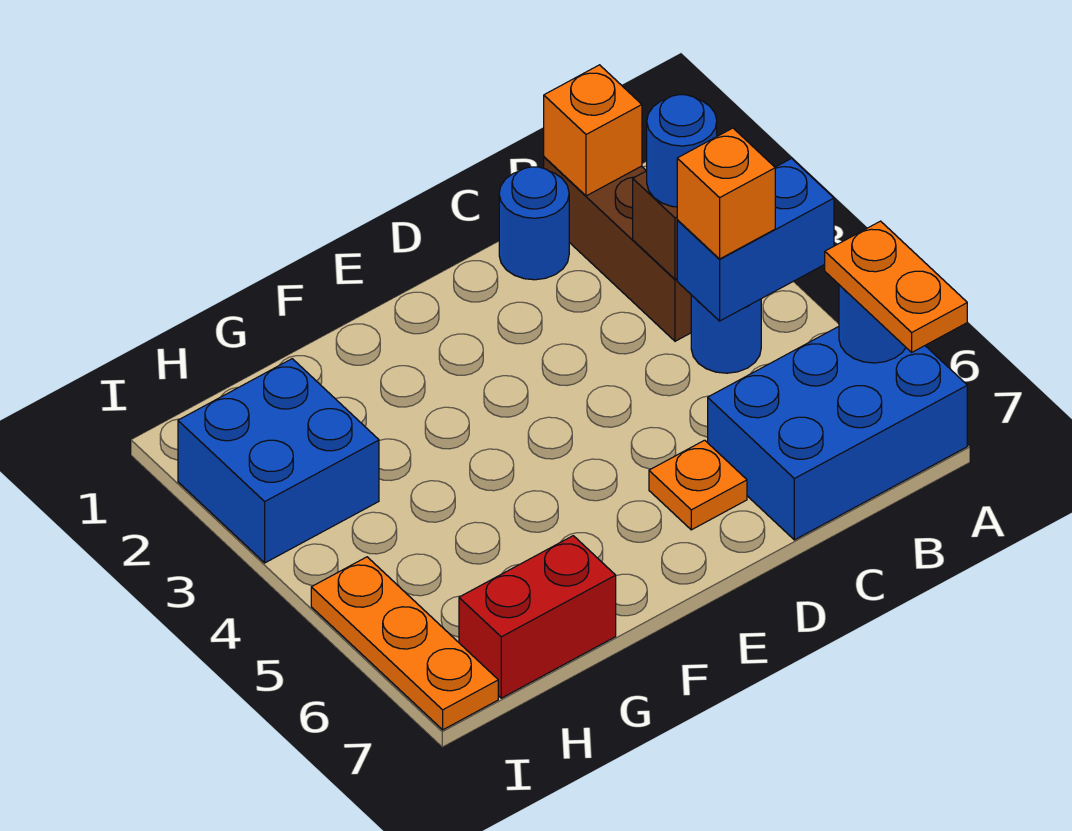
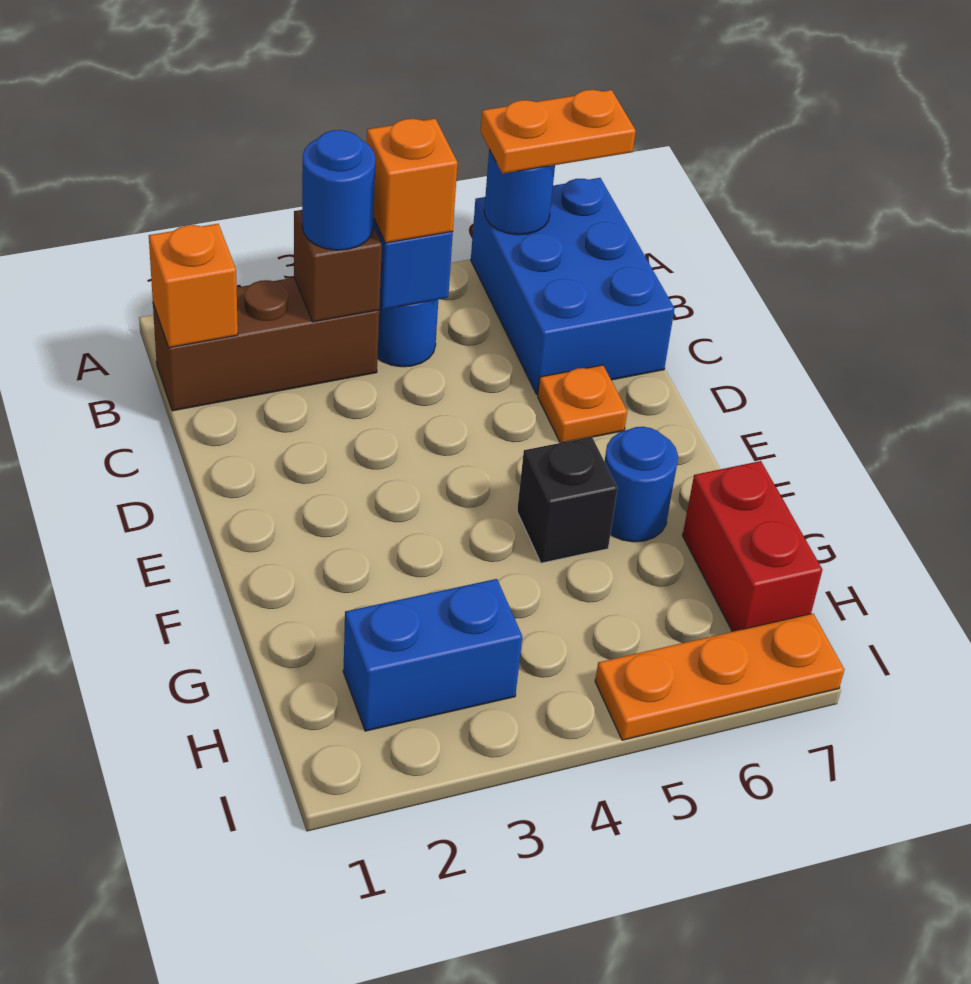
blue round brick C1 level 1 -> blue round brick F6 level 1
none -> black brick F5 level 1
blue brick H2:I3 level 1 -> blue brick H2:H3 level 1

